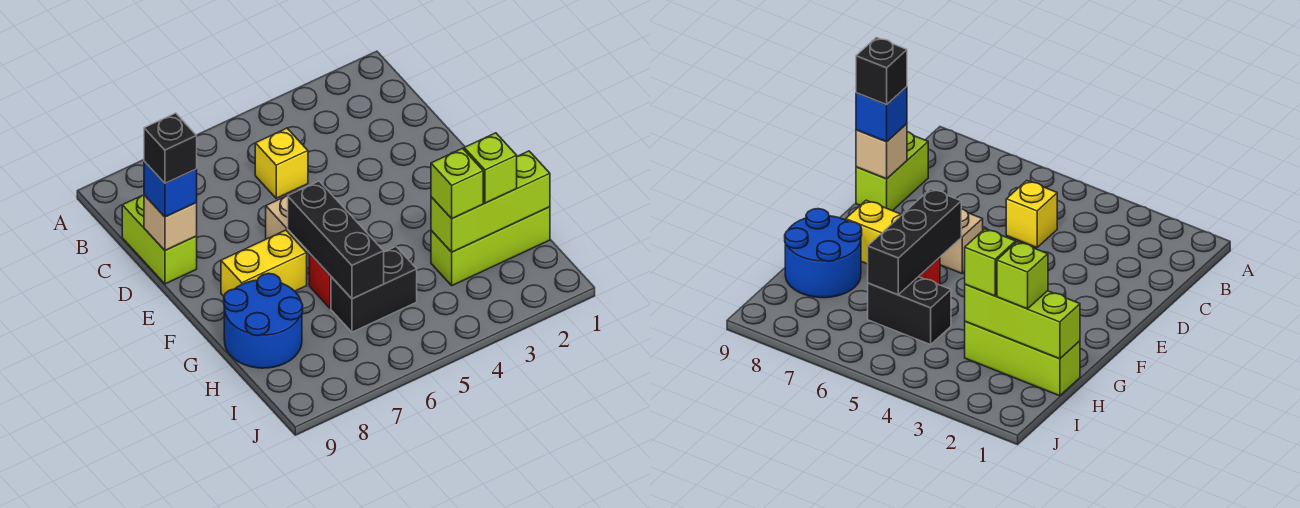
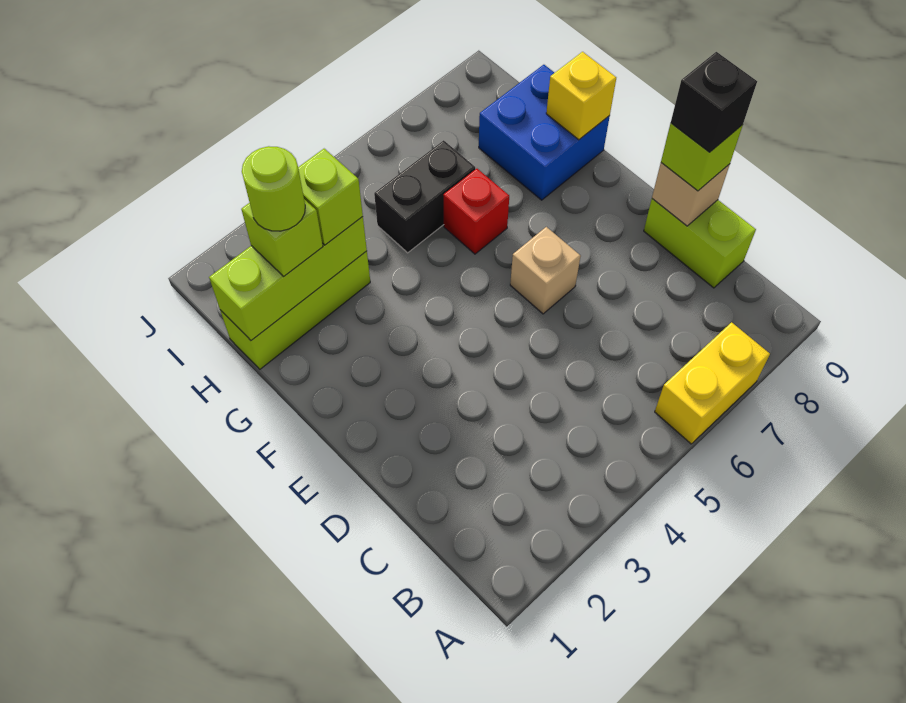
yellow brick C5 level 1 -> yellow brick G9 level 2
blue brick D9 level 3 -> lime brick D9 level 3
black brick F6:H6 level 2 -> none
yellow brick F7:F8 level 1 -> yellow brick A6:A7 level 1
blue round brick G8:H9 level 1 -> blue brick G8:H9 level 1
none -> lime round brick H2 level 4

